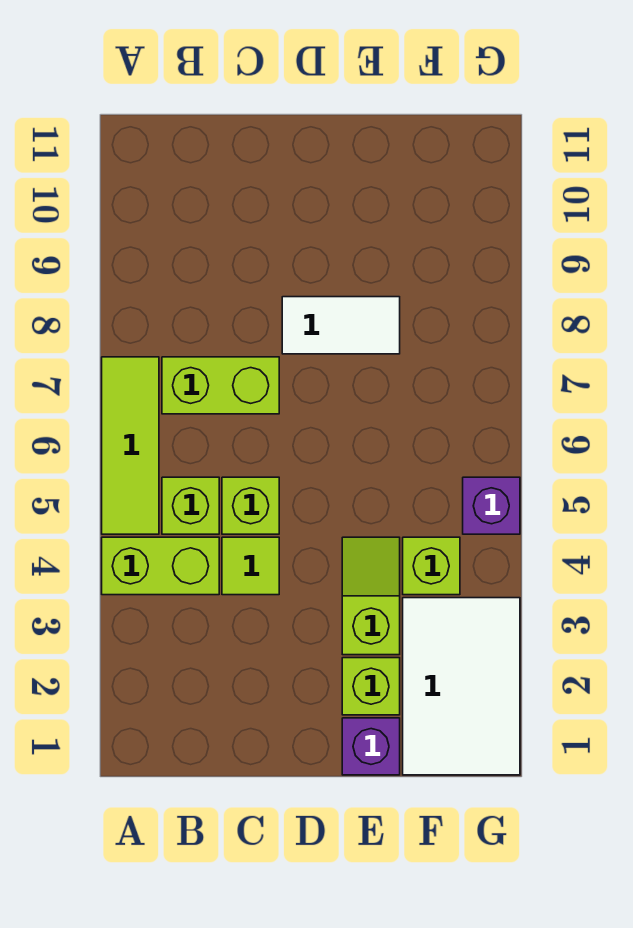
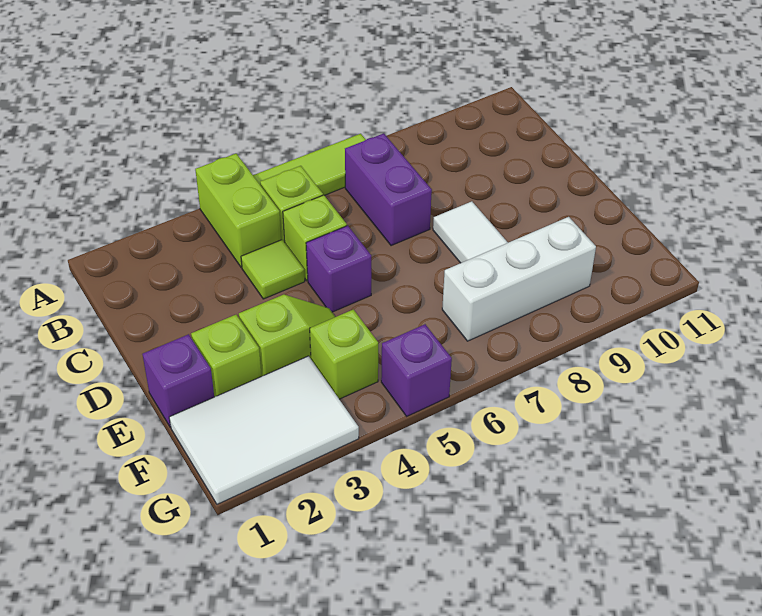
lime brick B7:C7 level 1 -> purple brick B7:C7 level 1
none -> purple brick D5 level 1
none -> white brick F7:F9 level 1

